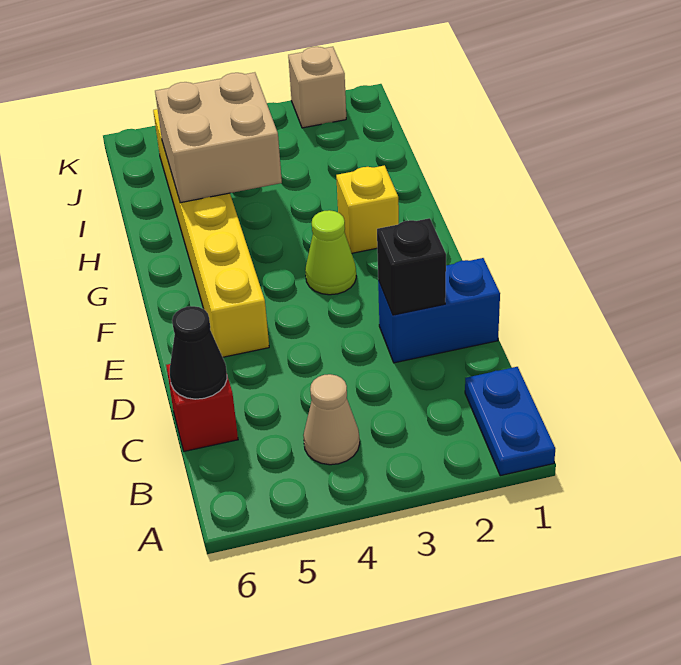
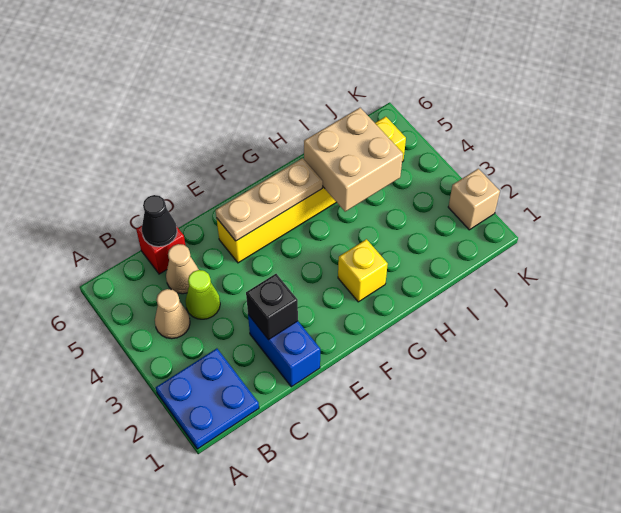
blue plate A1:B1 level 1 -> blue plate A1:B2 level 1
none -> tan cone C5 level 1
none -> tan plate E5:G5 level 2
lime cone F3 level 1 -> lime cone C4 level 1

